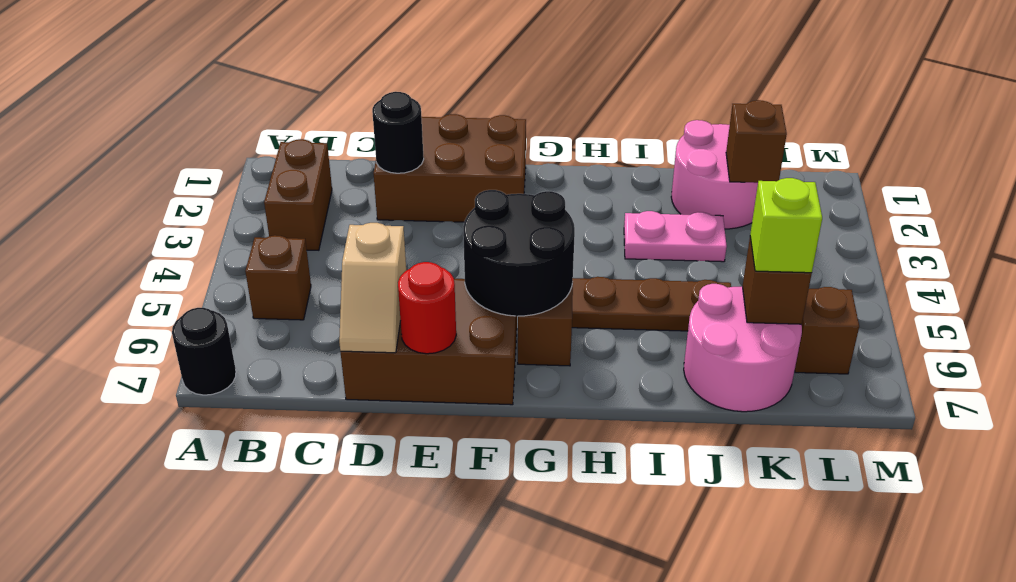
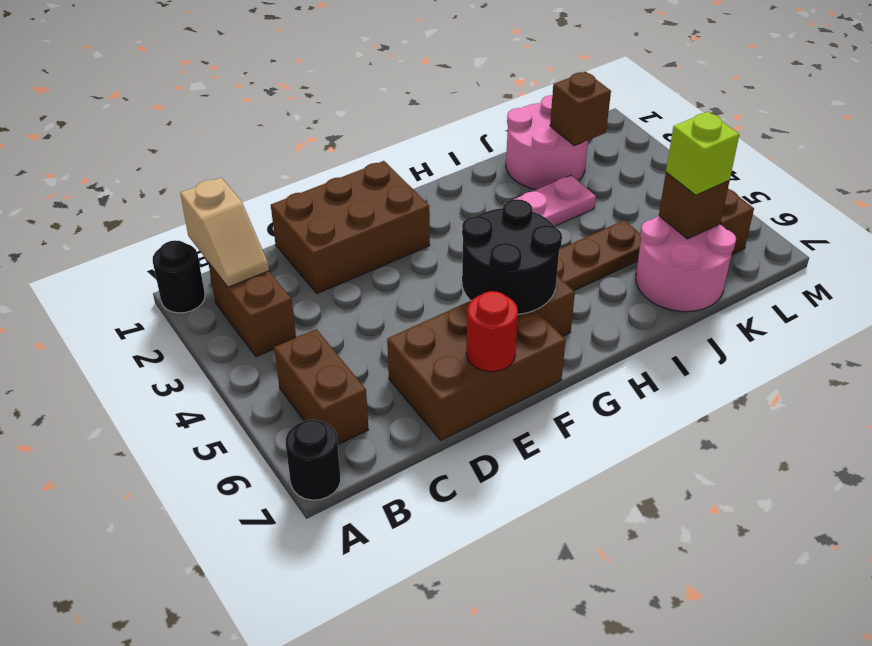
brown brick B5 level 1 -> brown brick B5:B6 level 1
black round brick D2 level 2 -> black round brick A1 level 1
tan slope D6:D7 level 2 top 6 -> tan slope B1:B2 level 2 top 1

